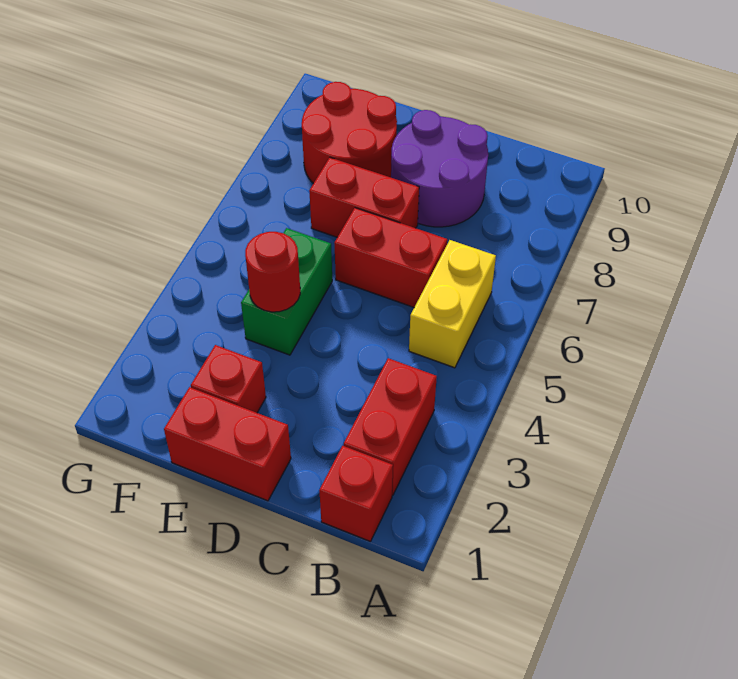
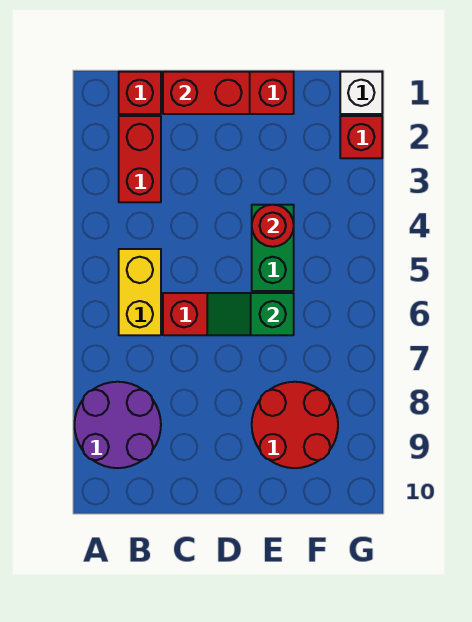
purple round brick C8:D9 level 1 -> purple round brick A8:B9 level 1
none -> green slope D6:E6 level 2 top E
red brick D7:E7 level 1 -> red brick C1:D1 level 2
red brick E2 level 1 -> red brick G2 level 1
none -> white brick G1 level 1

